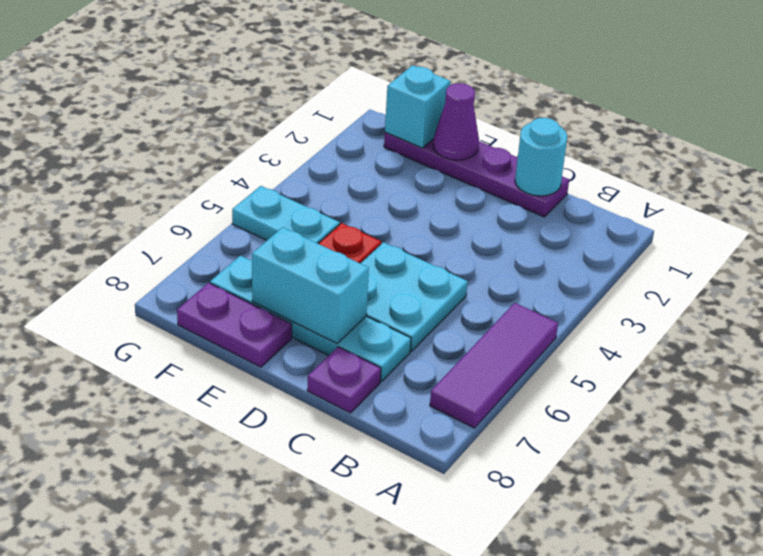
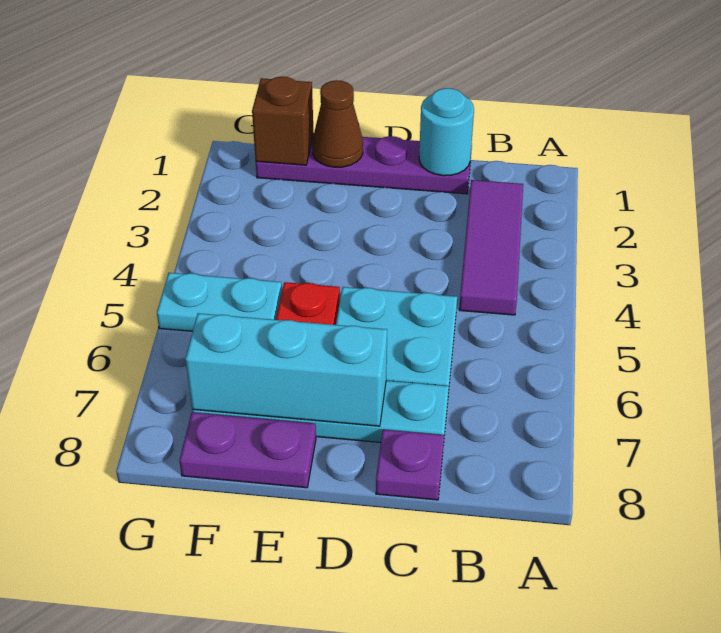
purple tile A5:A7 level 1 -> purple tile B2:B4 level 1
cyan brick D7:E7 level 2 -> cyan brick D7:F7 level 2
purple cone E1 level 2 -> brown cone E1 level 2
cyan brick F1 level 2 -> brown brick F1 level 2

